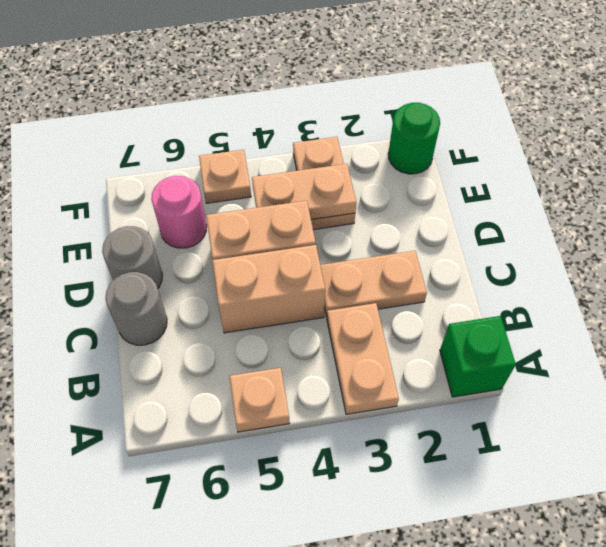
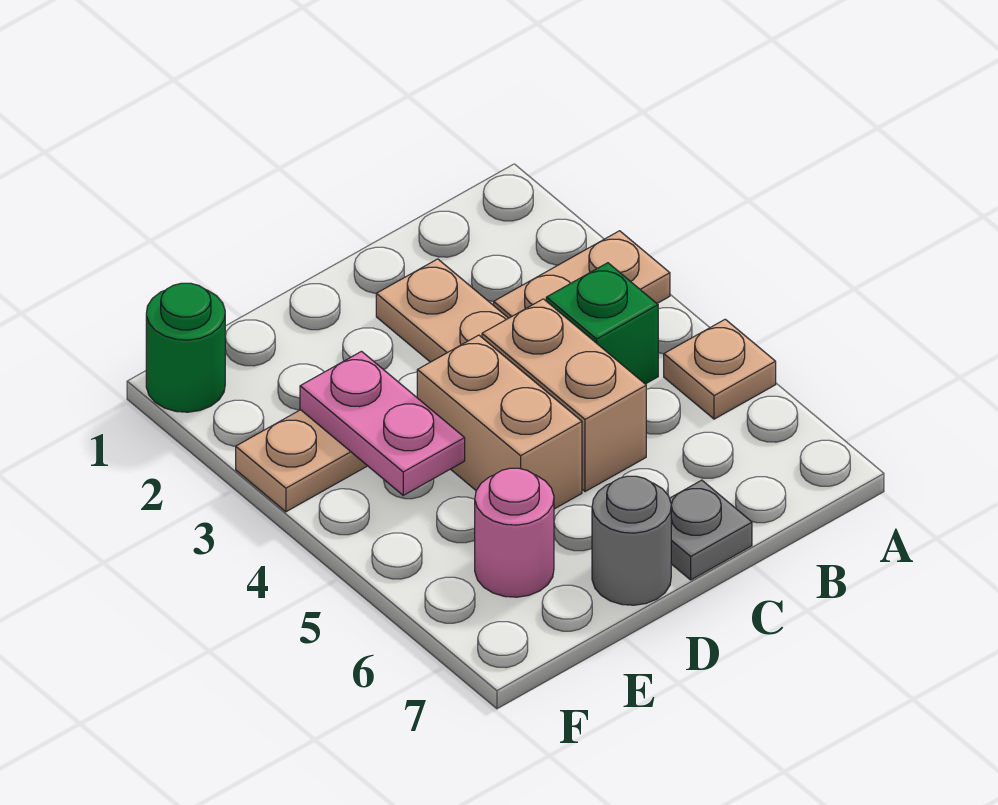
green brick A1 level 1 -> green brick B4 level 1
grey round brick C7 level 1 -> grey plate C7 level 1
tan plate E3:E4 level 2 -> pink plate E3:E4 level 2
tan plate F5 level 1 -> none

